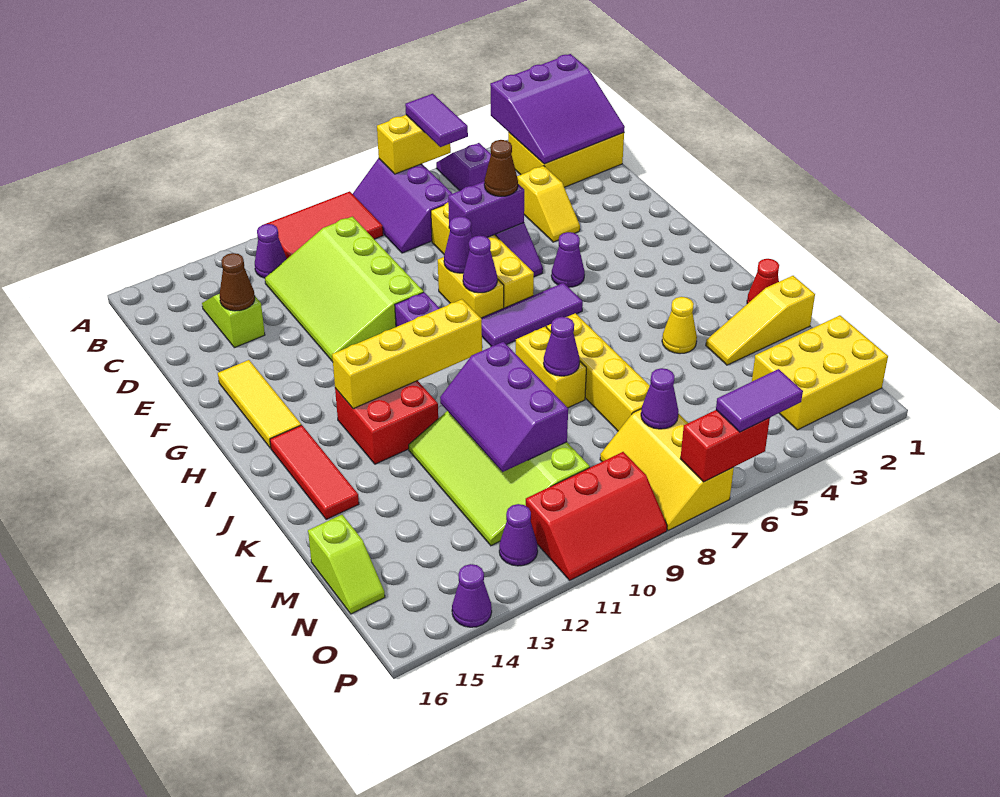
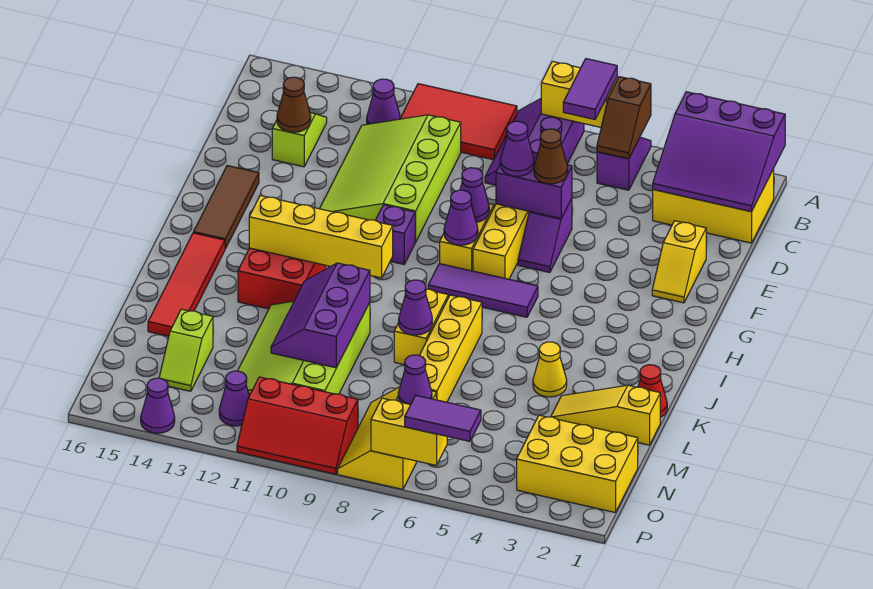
none -> brown slope A5:B5 level 2 top A
yellow slope D4:E4 level 1 top D -> yellow slope E2:F2 level 1 top E
yellow tile F15:H15 level 1 -> brown tile F15:H15 level 1
purple cone G5 level 1 -> purple cone E7 level 3
red tile I15:K15 level 1 -> red tile I15:L15 level 1
lime slope M16:N16 level 1 top M -> lime slope M14:N14 level 1 top M
red brick P6:P7 level 2 -> yellow brick P6:P7 level 2

